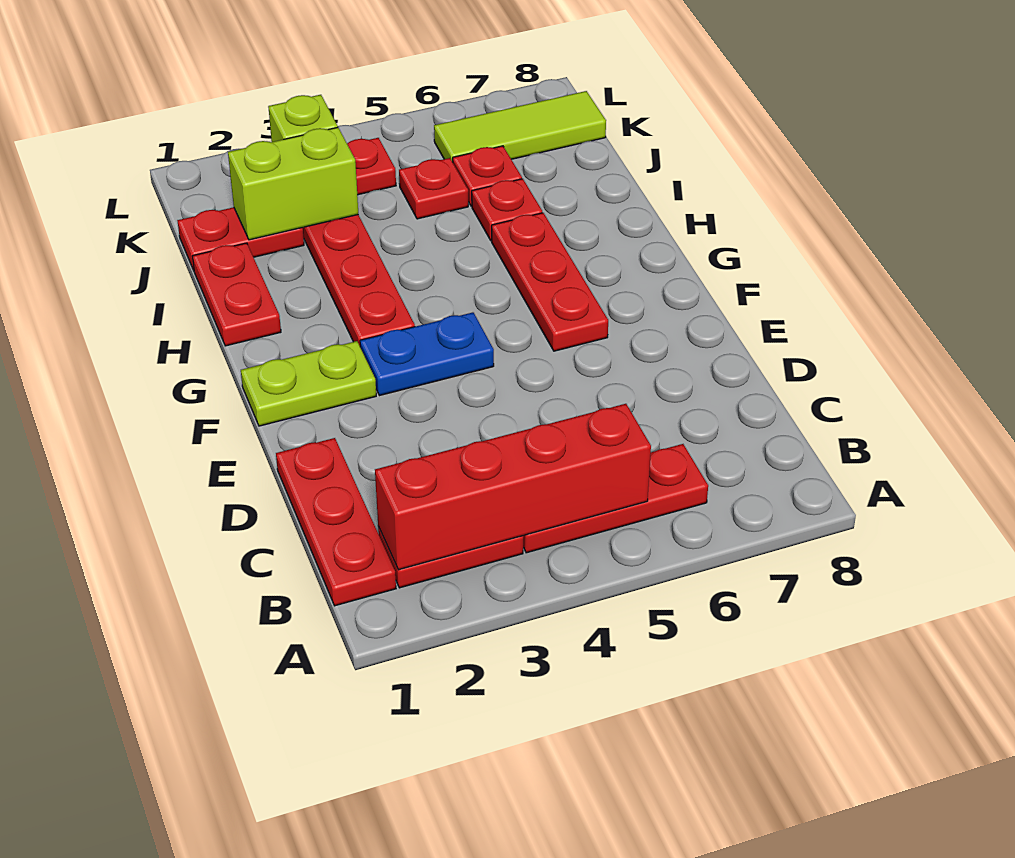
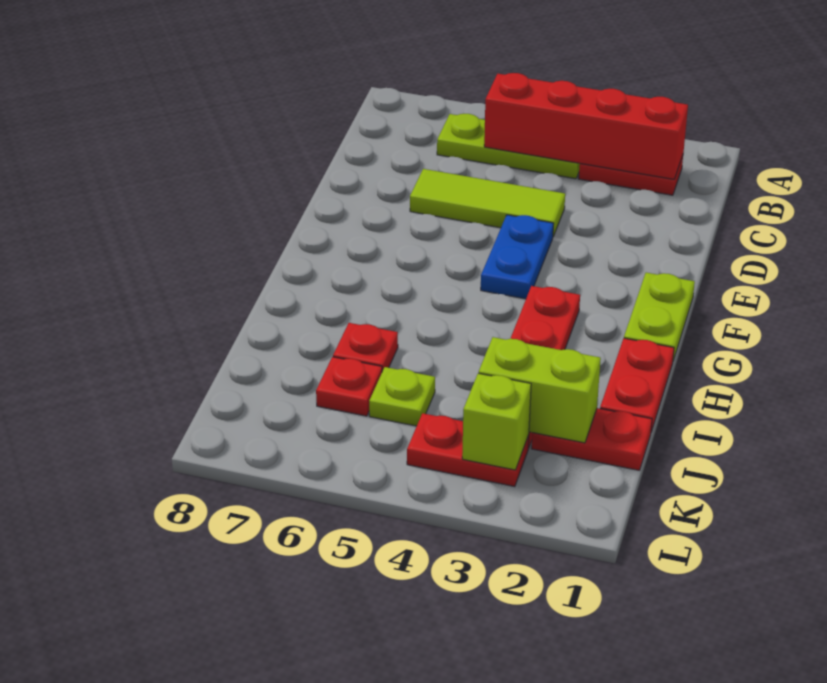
red plate B1:D1 level 1 -> none
red plate B4:B6 level 1 -> lime plate B4:B6 level 1
lime plate F1:F2 level 1 -> lime plate F1:G1 level 1
blue plate F3:F4 level 1 -> blue plate E4:F4 level 1
red plate F6:H6 level 1 -> none
red plate J5 level 1 -> lime plate J5 level 1
lime tile K6:K8 level 1 -> lime tile D4:D6 level 1

